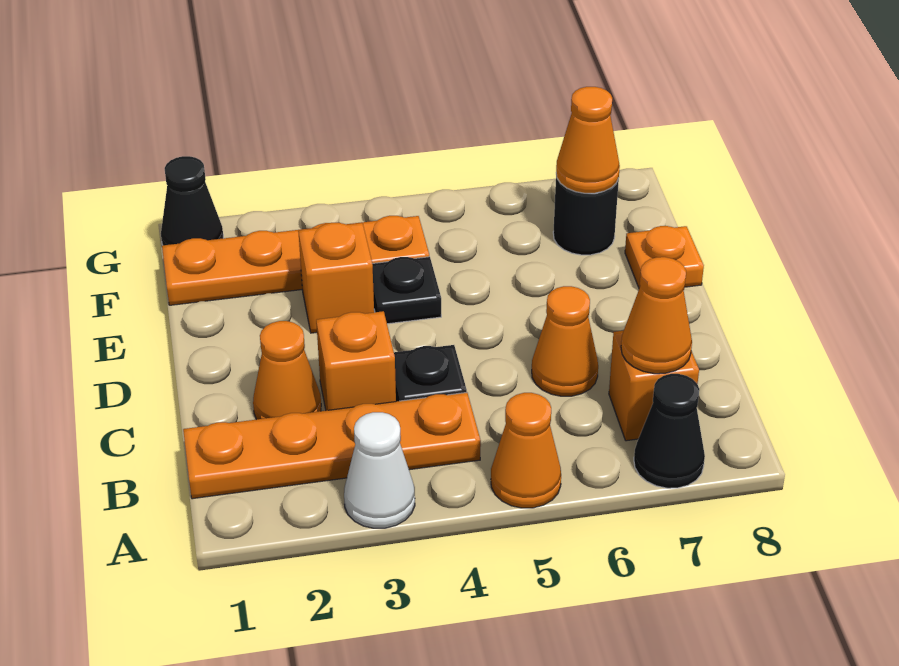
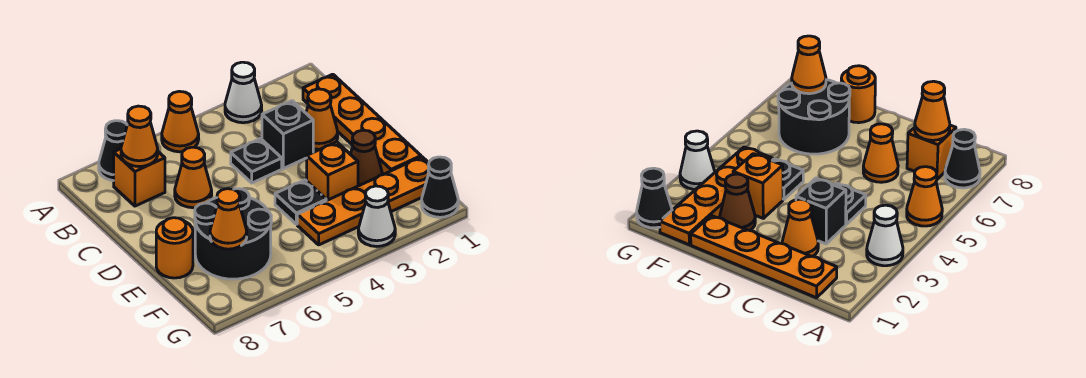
orange plate B1:B4 level 1 -> orange plate B1:E1 level 1
orange brick C3 level 1 -> black brick C3 level 1
none -> brown cone E2 level 1
orange plate E8 level 1 -> orange round brick E8 level 1
black round brick F7 level 1 -> black round brick E6:F7 level 1
none -> white cone G3 level 1

